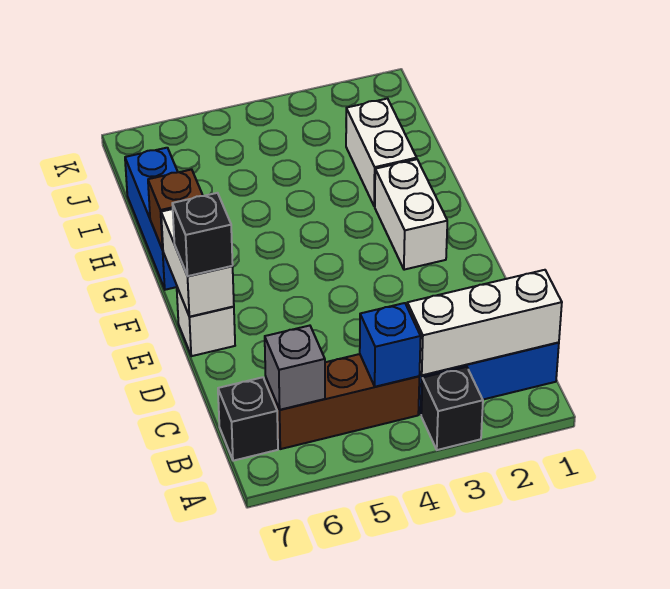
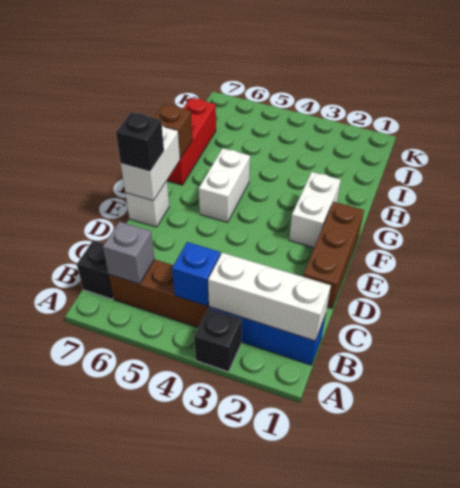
none -> brown brick D1:F1 level 1
blue brick G7:I7 level 1 -> red brick G7:I7 level 1
white brick H2:I2 level 1 -> white brick F5:G5 level 1

